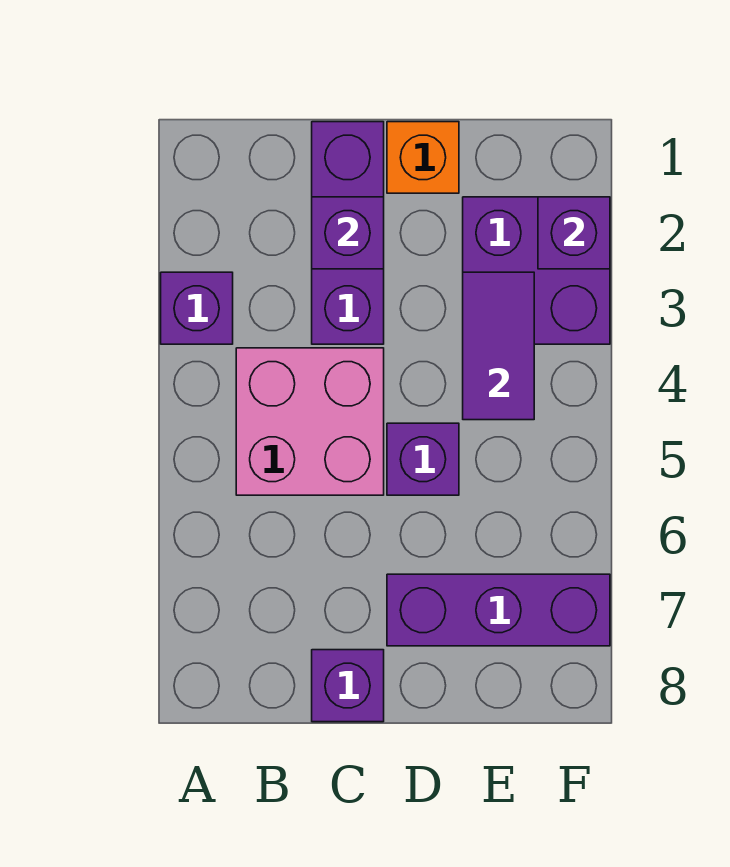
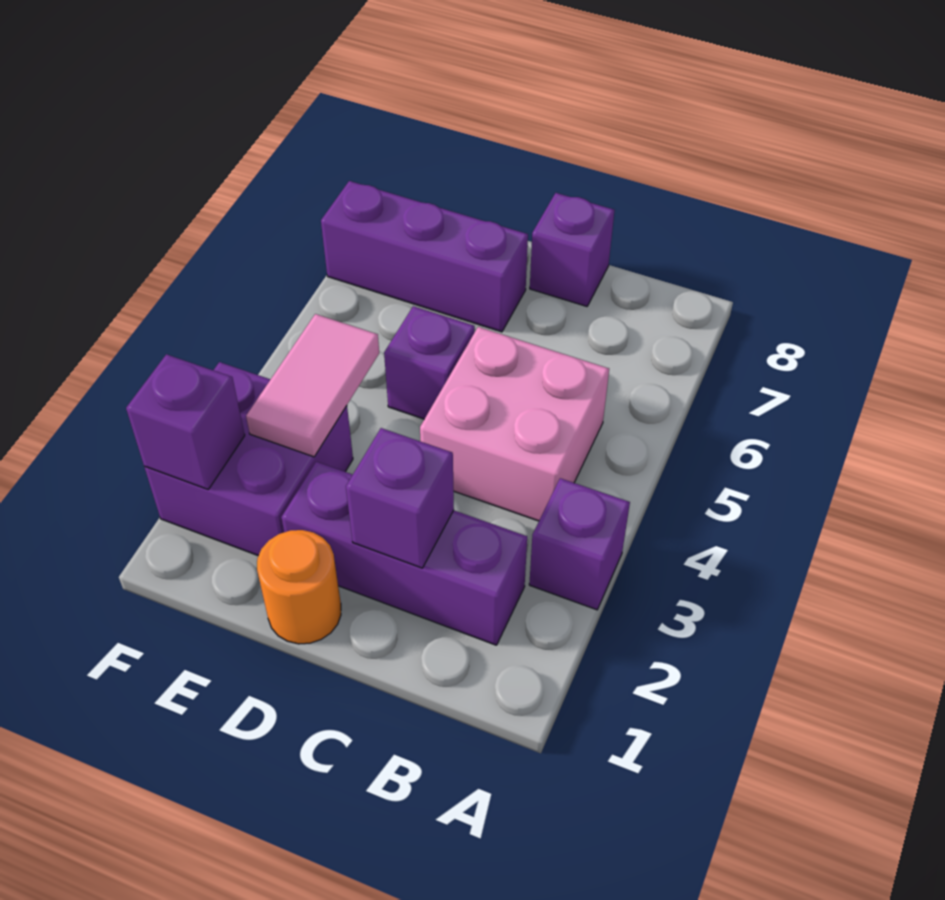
purple brick C1:C3 level 1 -> purple brick B2:D2 level 1
orange brick D1 level 1 -> orange round brick D1 level 1
purple tile E3:E4 level 2 -> pink tile E3:E4 level 2

